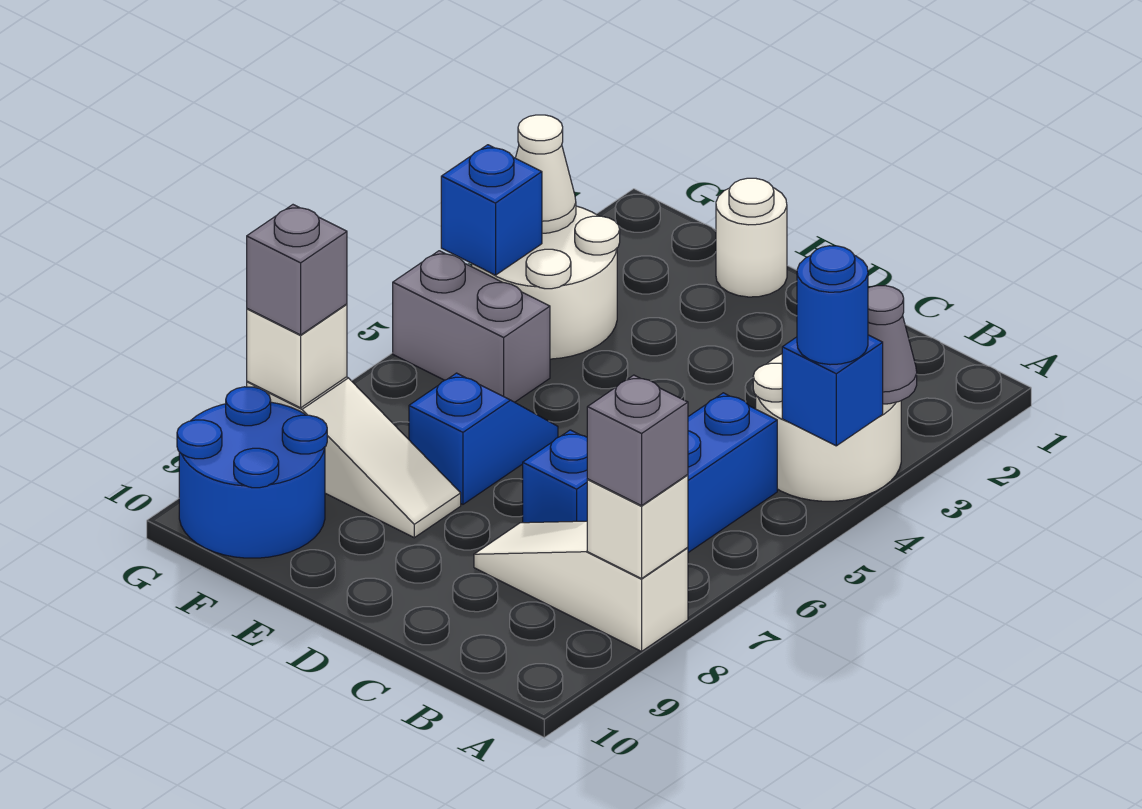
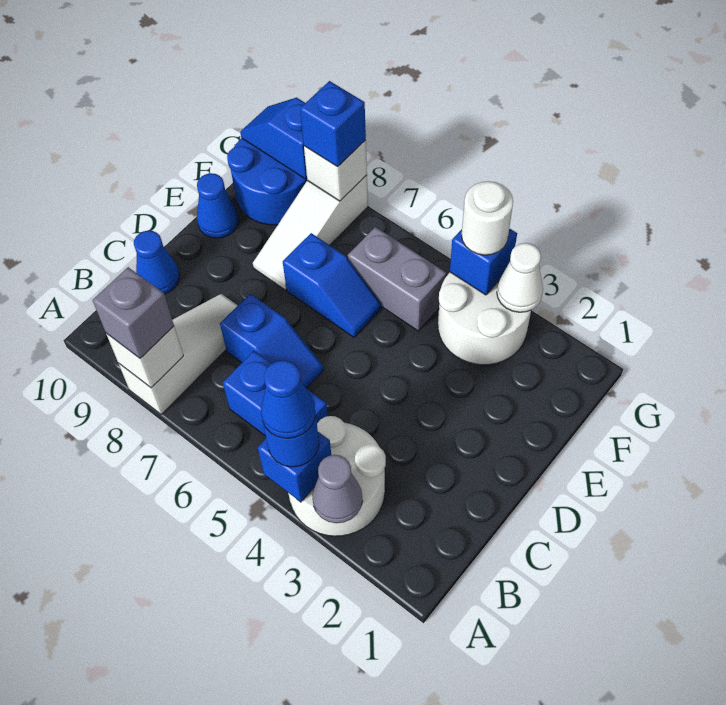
none -> blue cone A4 level 4
none -> blue cone C10 level 1
white round brick E1 level 1 -> white round brick G4 level 3
none -> blue cone E10 level 1
grey brick F5:G5 level 1 -> grey brick F5:F6 level 1
grey brick G8 level 3 -> blue brick G8 level 3
none -> blue slope G9:G10 level 2 top 9

